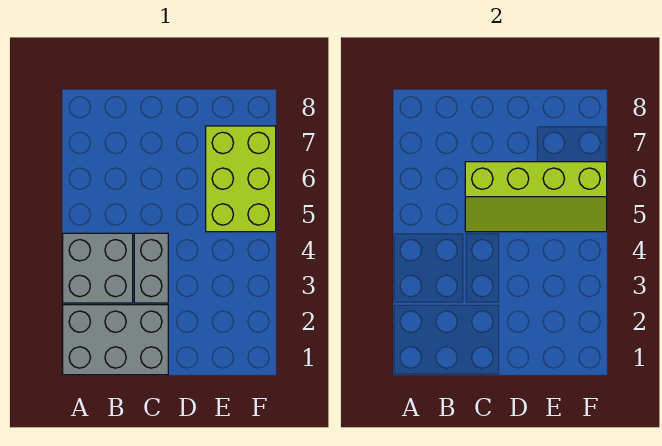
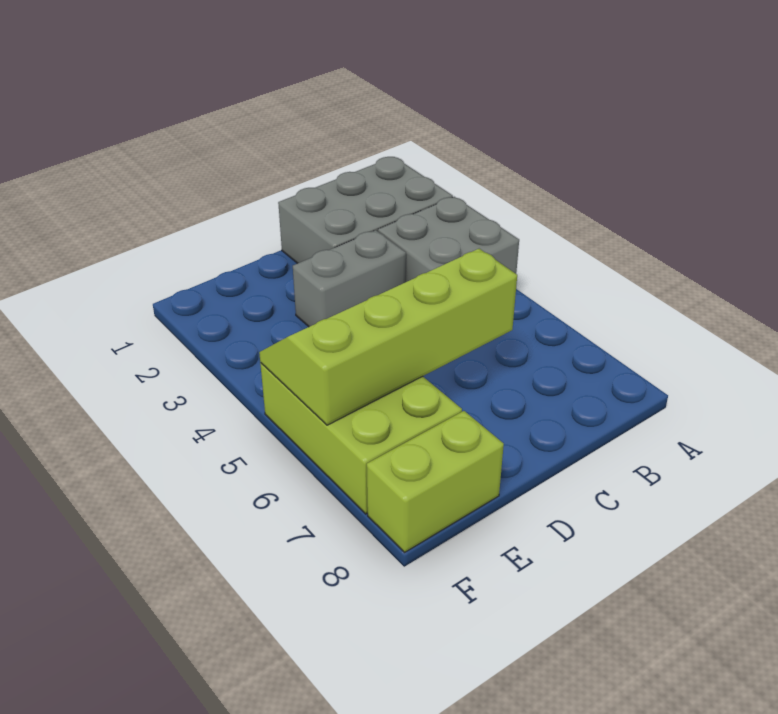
grey brick C3:C4 level 1 -> grey brick C3:D3 level 1
none -> lime brick E8:F8 level 1

